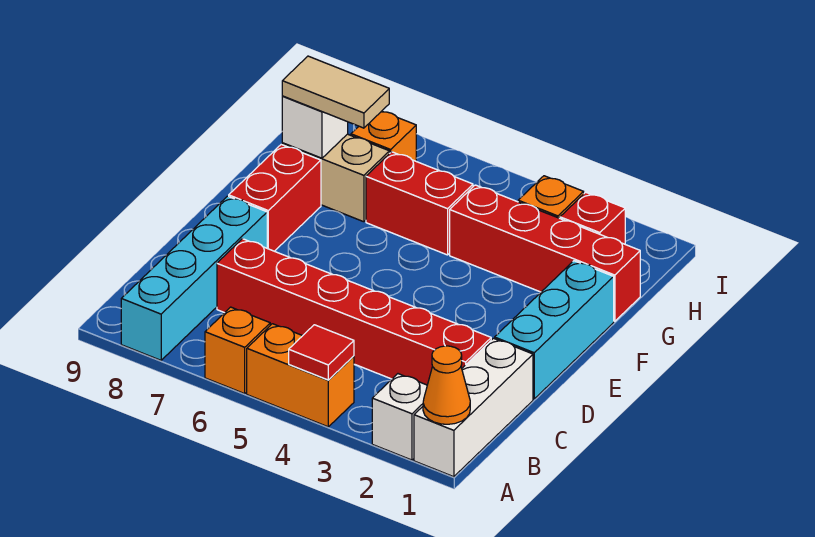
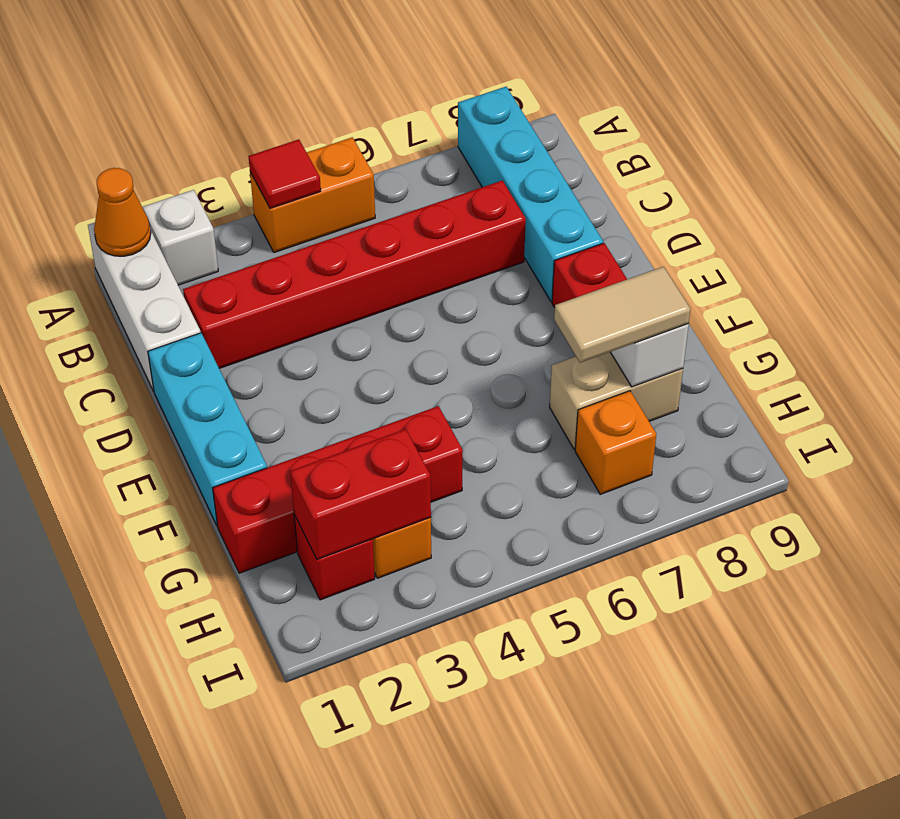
orange brick A6 level 1 -> none
red brick G5:G6 level 1 -> red brick H2:H3 level 2

